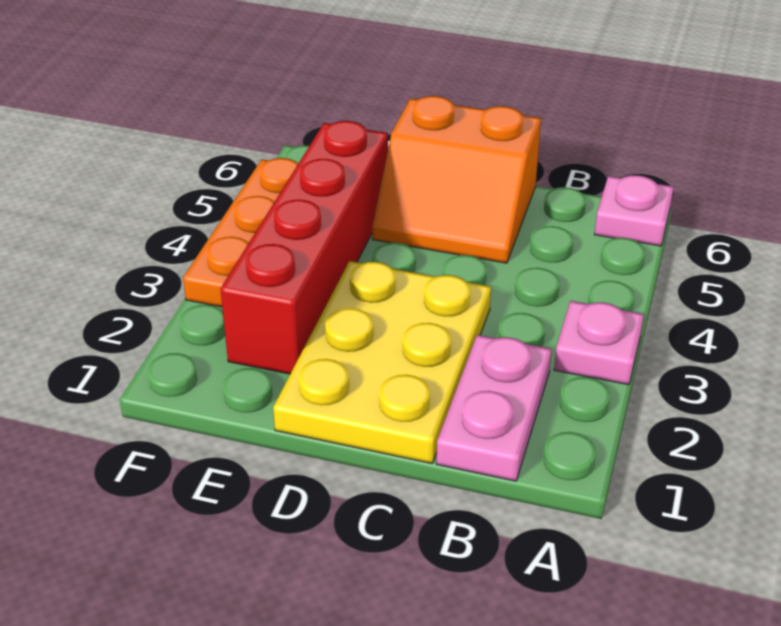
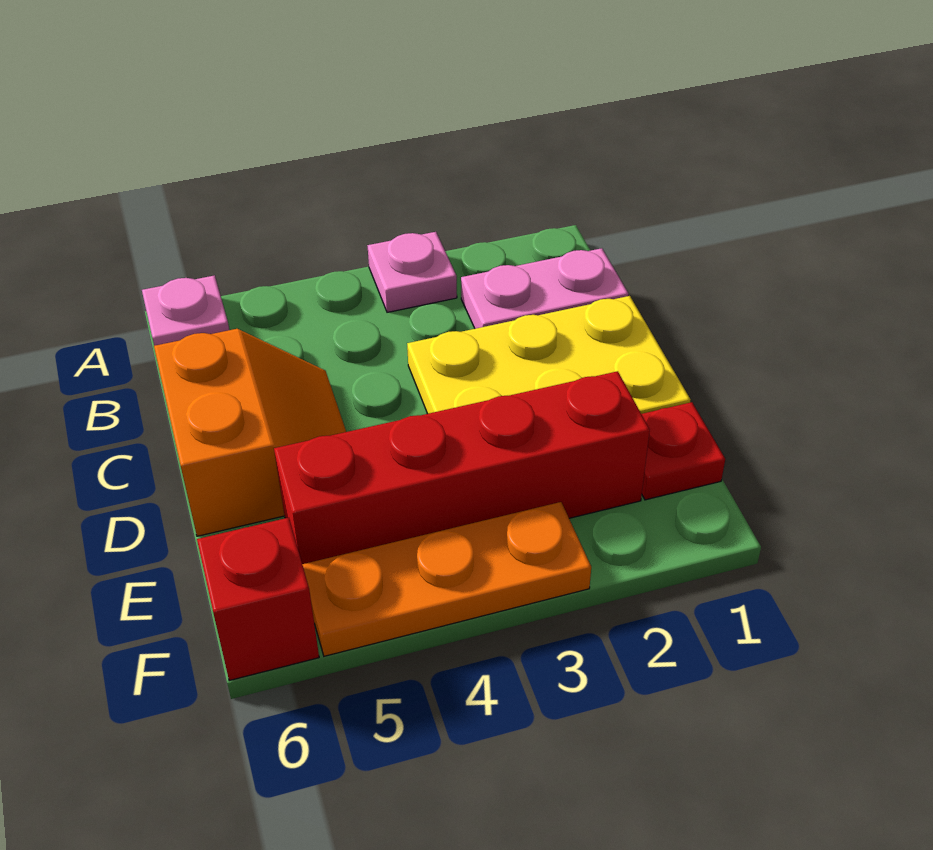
none -> red plate E1 level 1
none -> red brick F6 level 1

